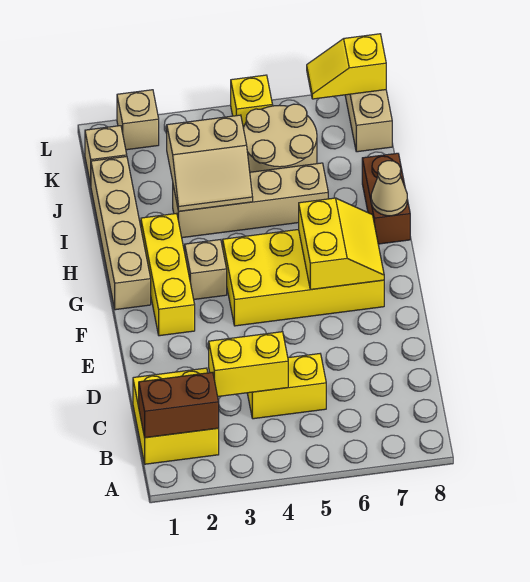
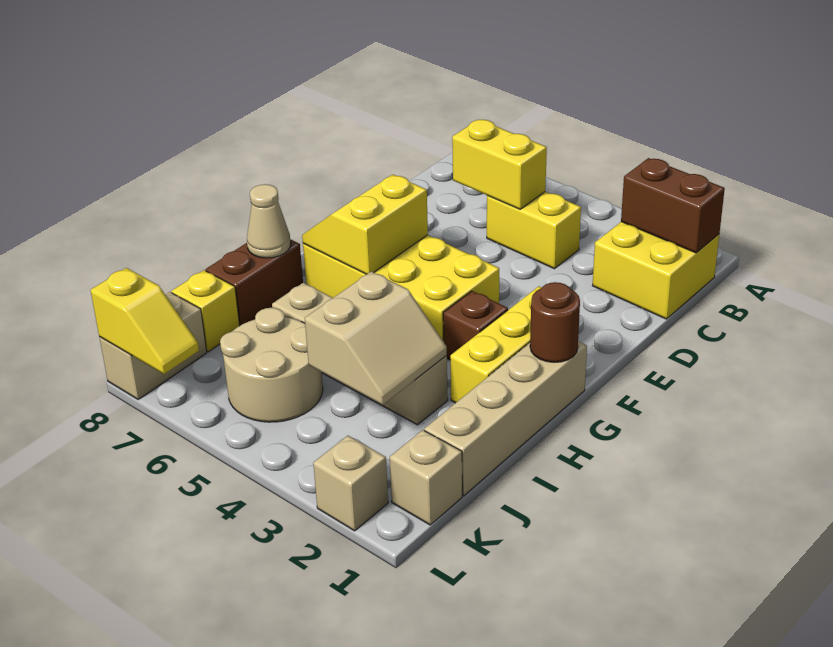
yellow brick C3:C4 level 2 -> yellow brick C5:C6 level 2
none -> brown round brick G1 level 2
tan brick G3 level 1 -> brown brick G3 level 1
tan slope I3:J4 level 2 top J -> tan slope I3:J4 level 2 top 4
yellow brick L5 level 1 -> yellow brick J8 level 1

